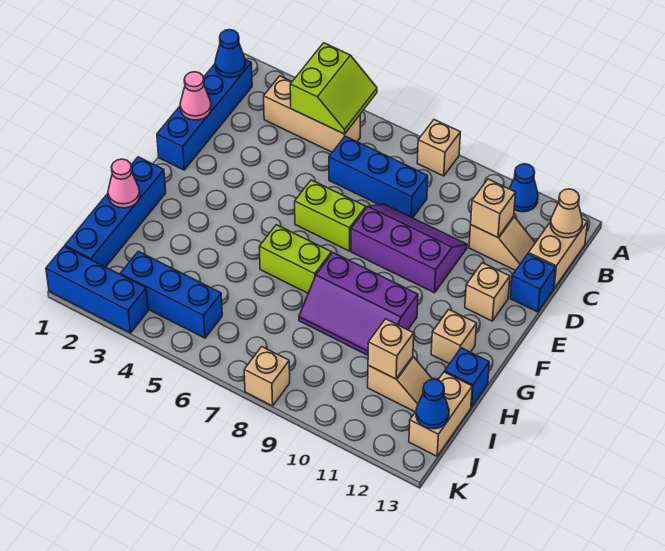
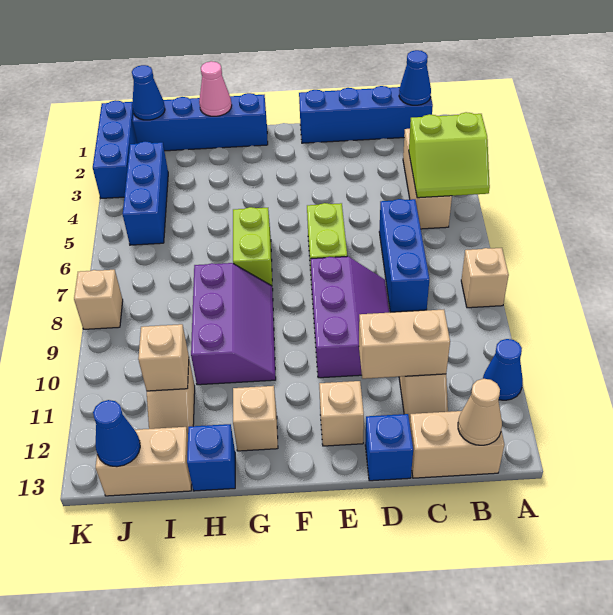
tan brick C11 level 2 -> tan brick C11:D11 level 2
pink cone D1 level 2 -> none
purple slope G8:H10 level 1 top G -> purple slope G8:H10 level 1 top H
none -> blue cone J1 level 2

